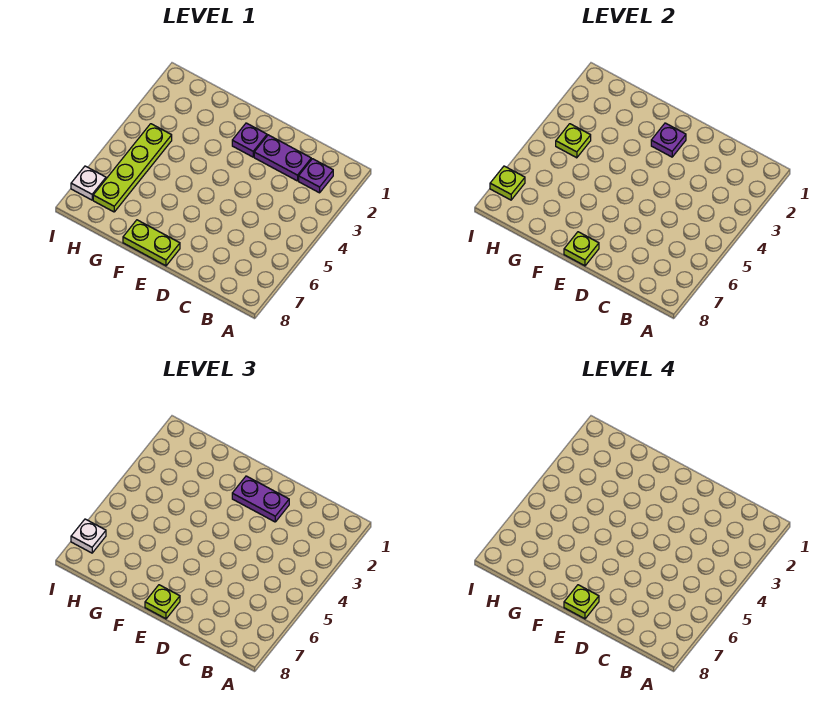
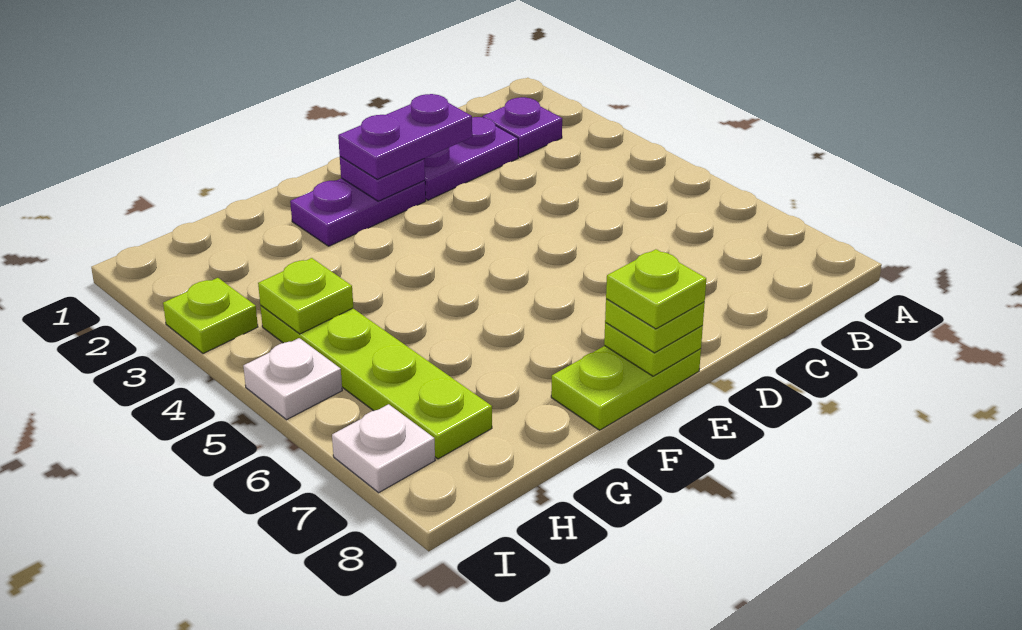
purple plate E2 level 1 -> purple plate E2:F2 level 1
lime plate I7 level 2 -> lime plate I3 level 1
white plate I7 level 3 -> white plate I5 level 1

